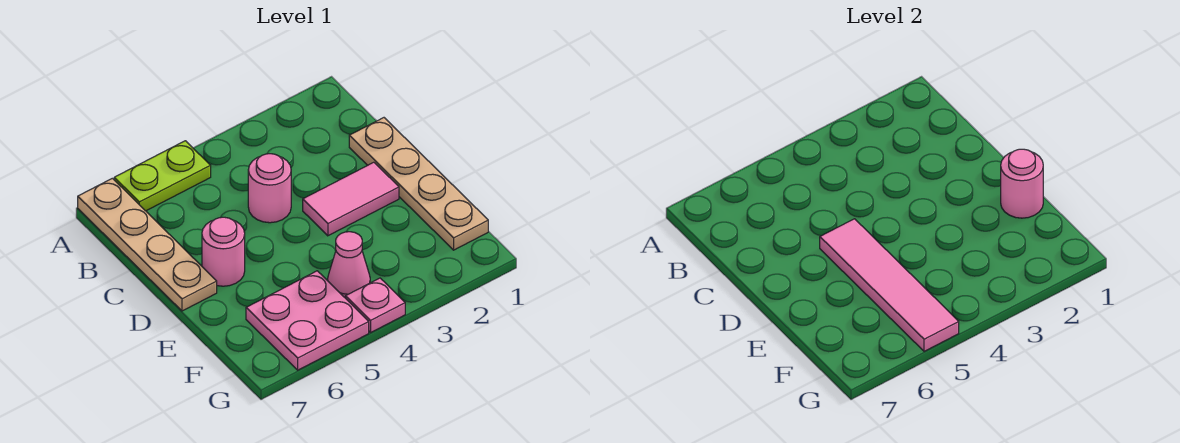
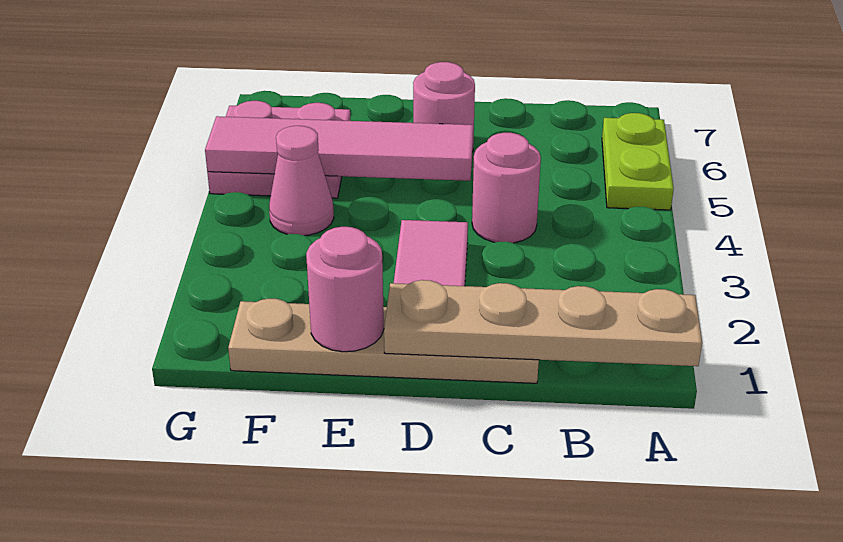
tan plate A7:D7 level 1 -> tan plate A1:D1 level 2
pink plate G4 level 1 -> none

